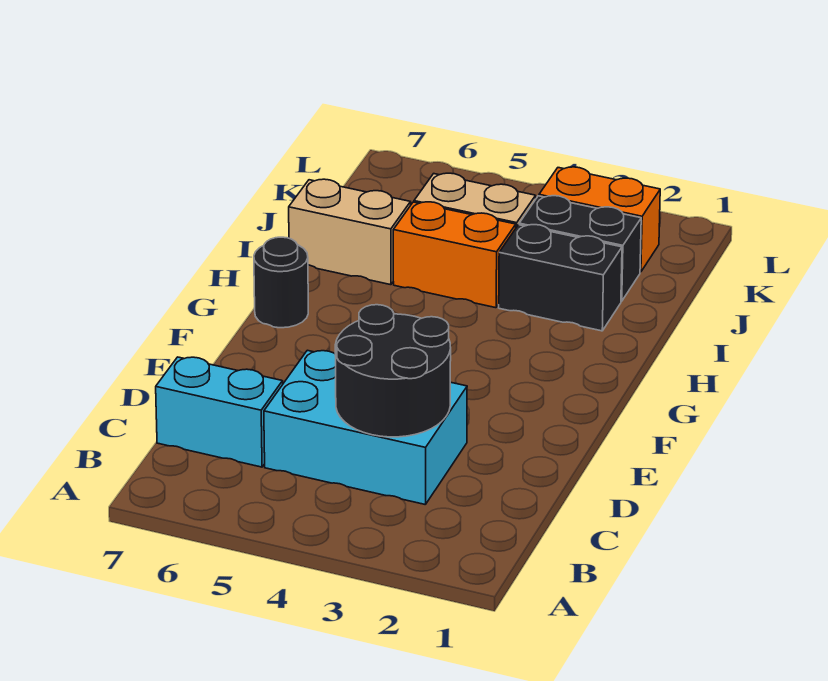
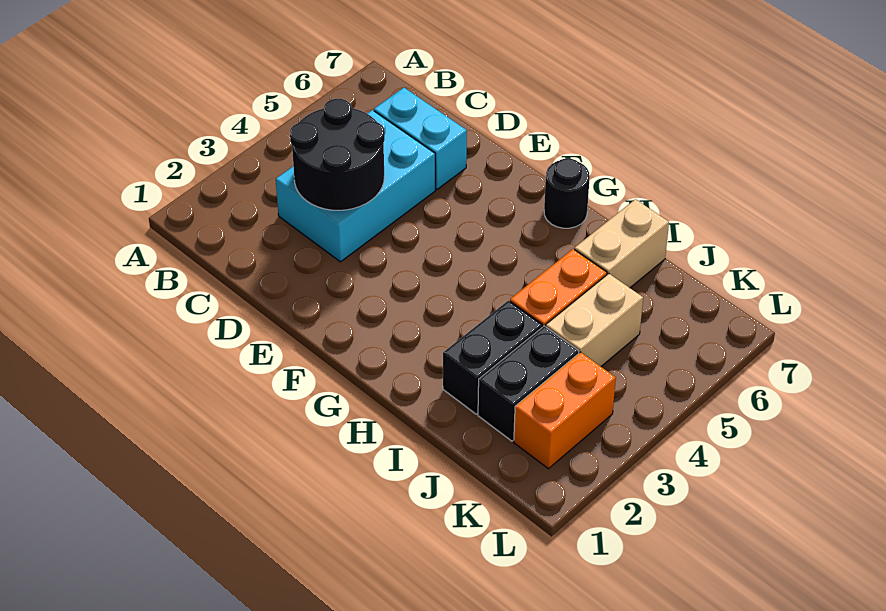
cyan brick C6:C7 level 1 -> cyan brick C6:D6 level 1

